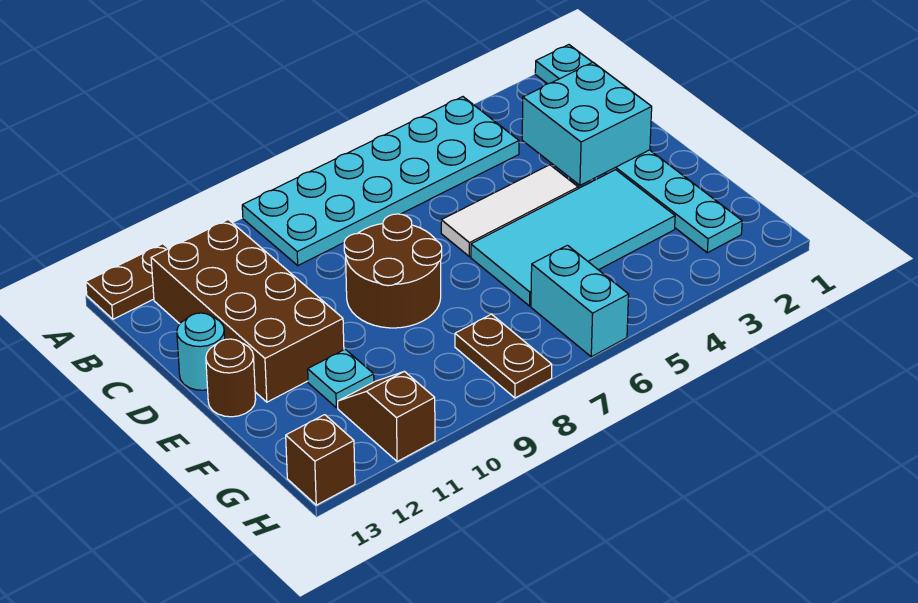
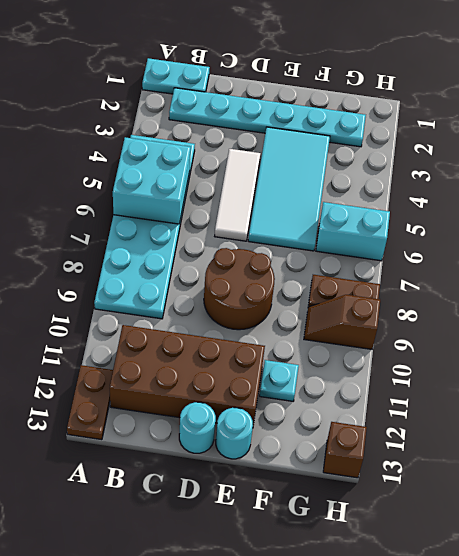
cyan brick C2:D3 level 2 -> cyan brick A5:B6 level 2
brown round brick E13 level 1 -> cyan round brick E13 level 1
brown slope G11:H11 level 1 top H -> brown slope G9:H9 level 1 top H

